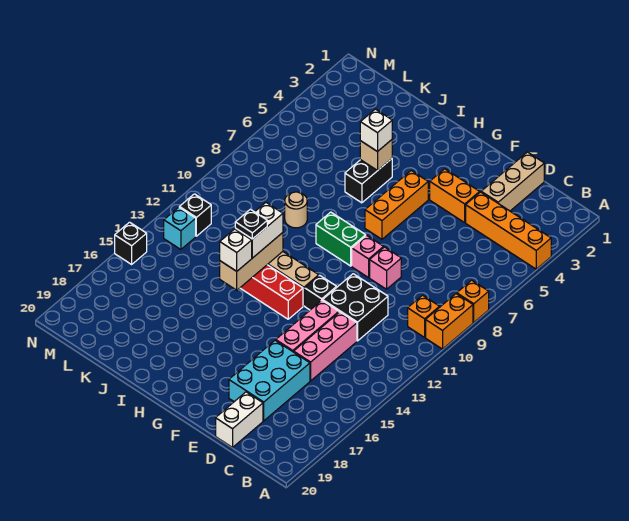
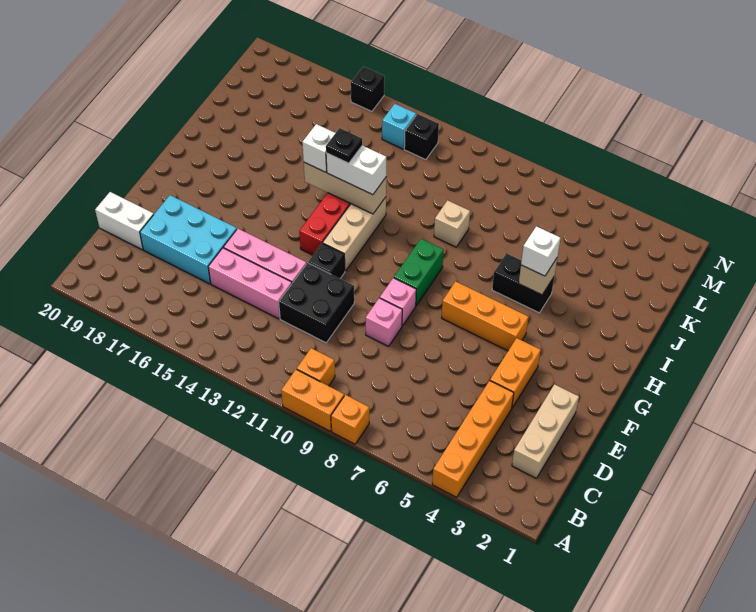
tan brick D1:D3 level 1 -> tan brick C2:E2 level 1
tan round brick J9 level 1 -> tan brick J9 level 1

